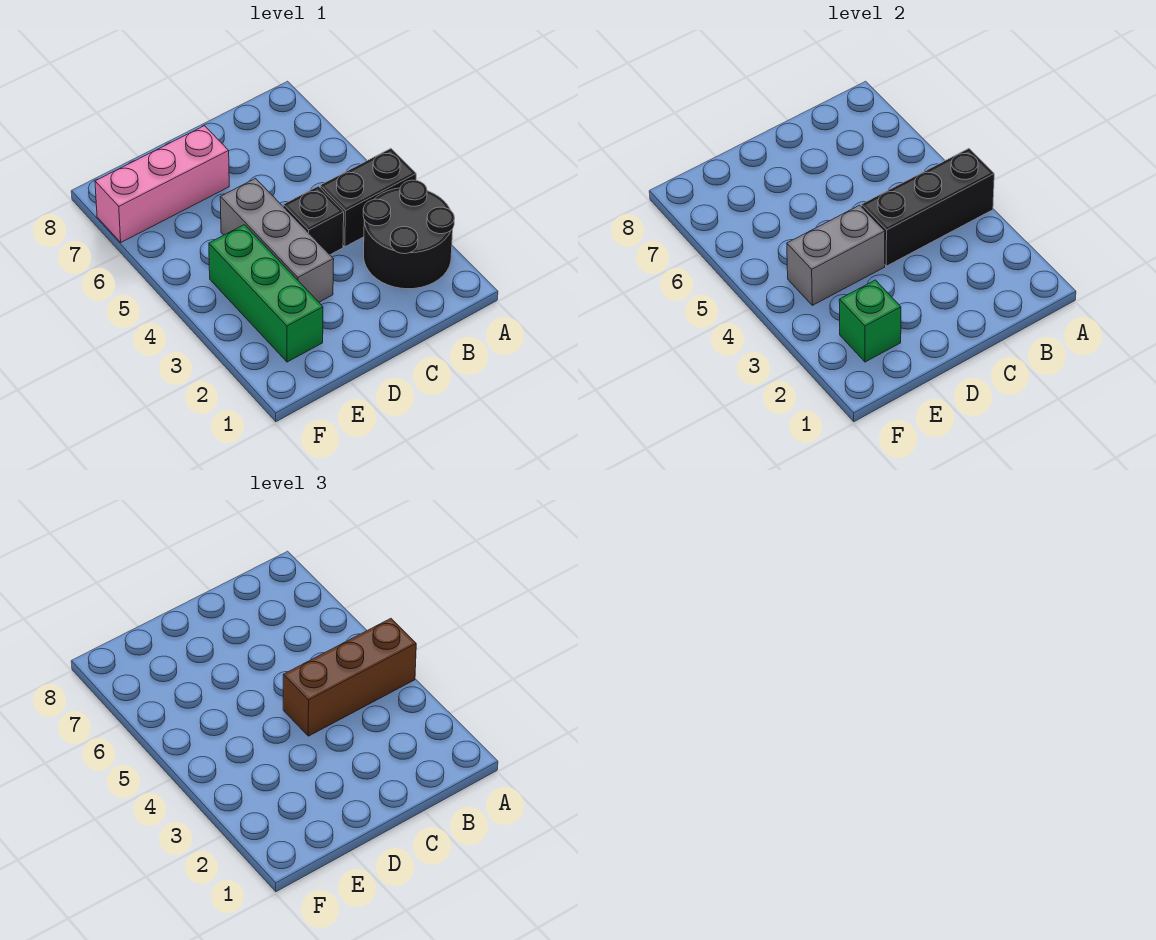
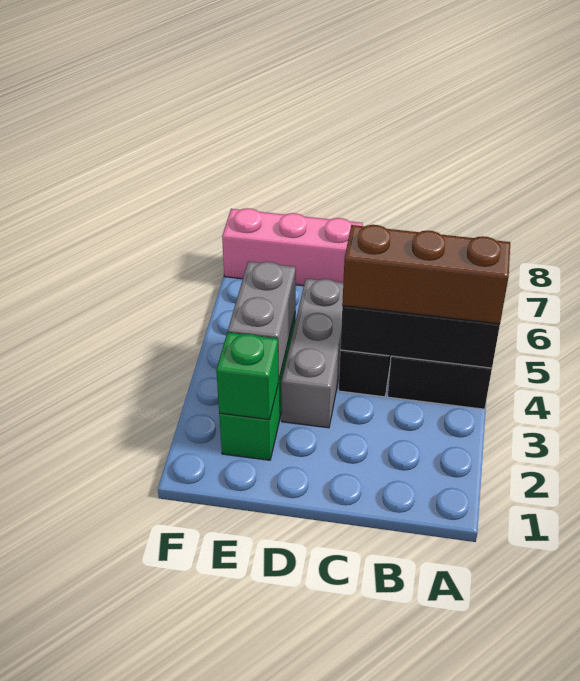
black round brick A2:B3 level 1 -> none
grey brick D4:E4 level 2 -> grey brick E3:E4 level 2

